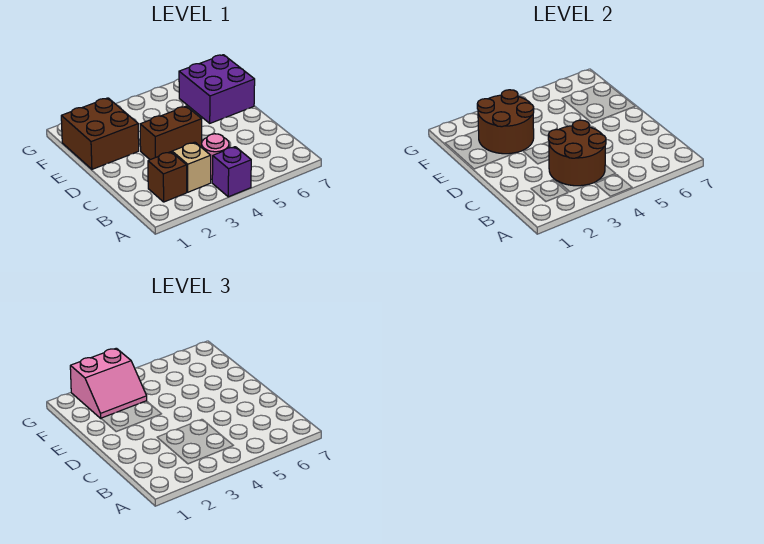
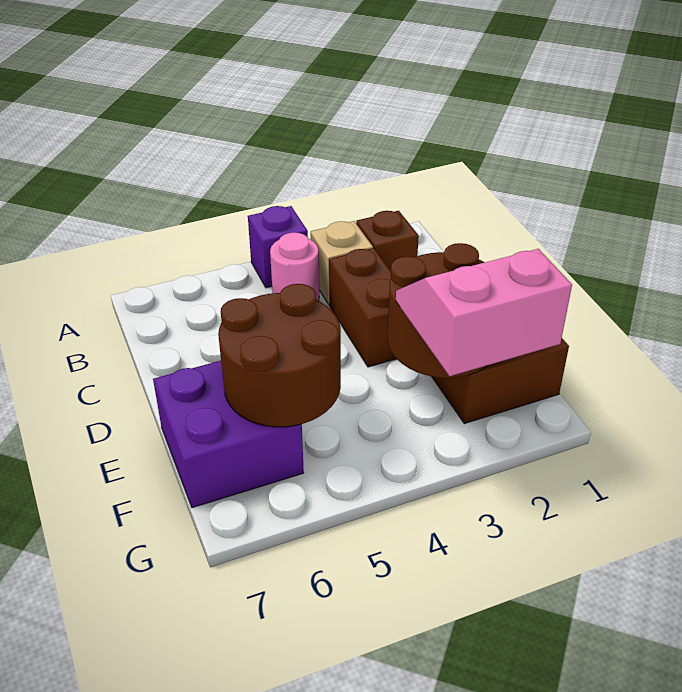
brown round brick B3:C4 level 2 -> brown round brick E5:F6 level 2
brown brick D3:D4 level 1 -> brown brick C3:D3 level 1

